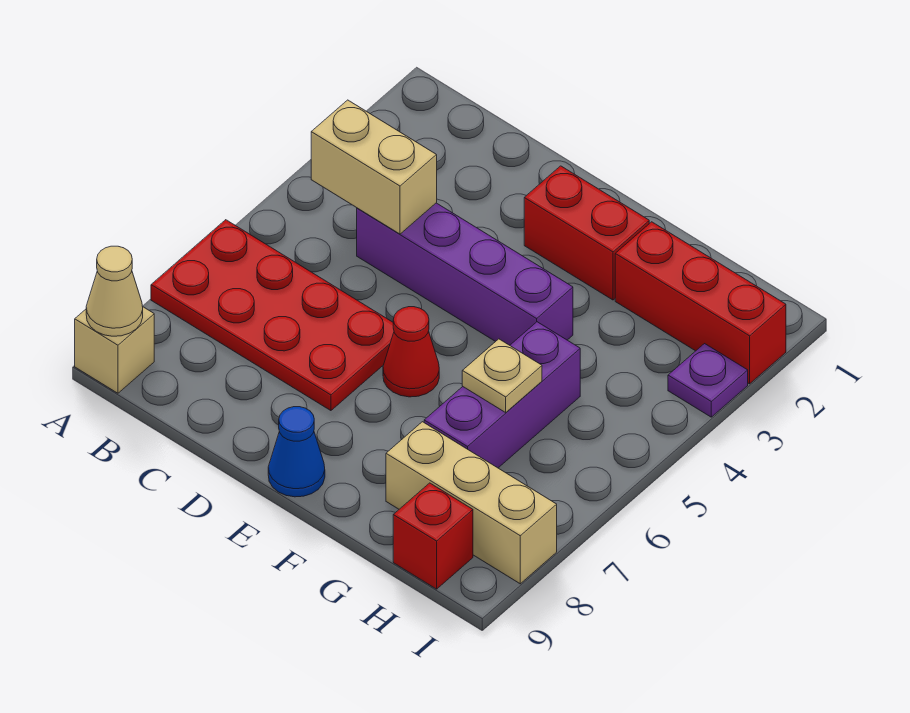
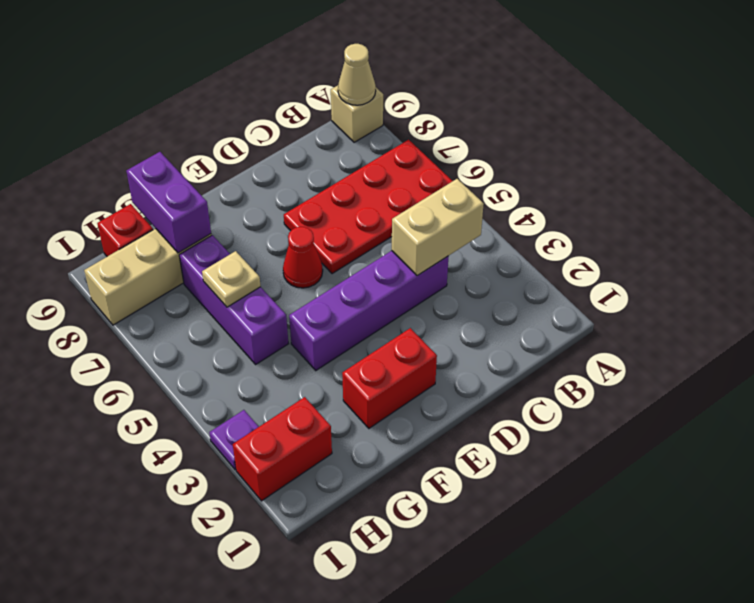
blue cone E9 level 1 -> none
red brick G2:I2 level 1 -> red brick H2:I2 level 1
none -> purple brick G8:G9 level 2

